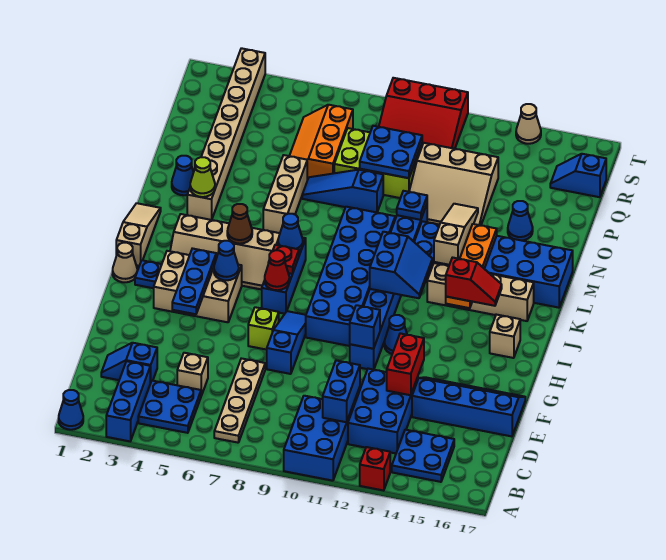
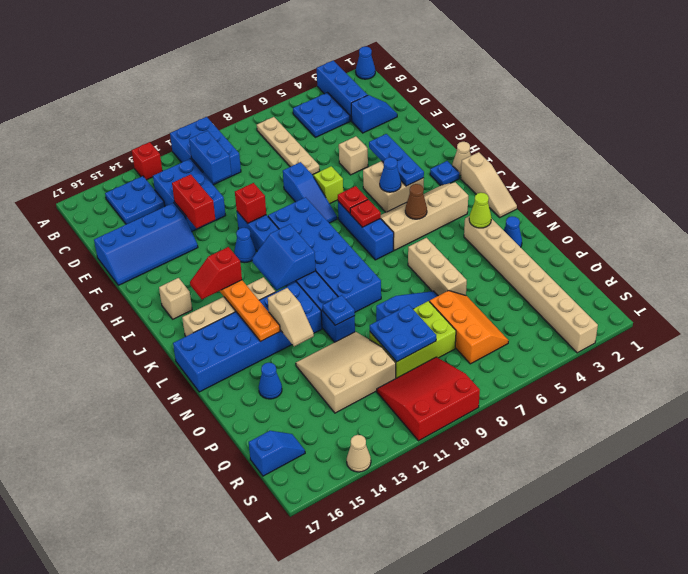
tan brick D5 level 1 -> tan brick F5 level 1
blue brick G11 level 2 -> red brick G11 level 2
tan brick H3:I5 level 1 -> tan brick H4:I5 level 1
red cone I7 level 2 -> red plate I7 level 2
blue cone K7 level 2 -> none
tan slope L13:N13 level 2 top L -> tan slope M13:N13 level 2 top M

